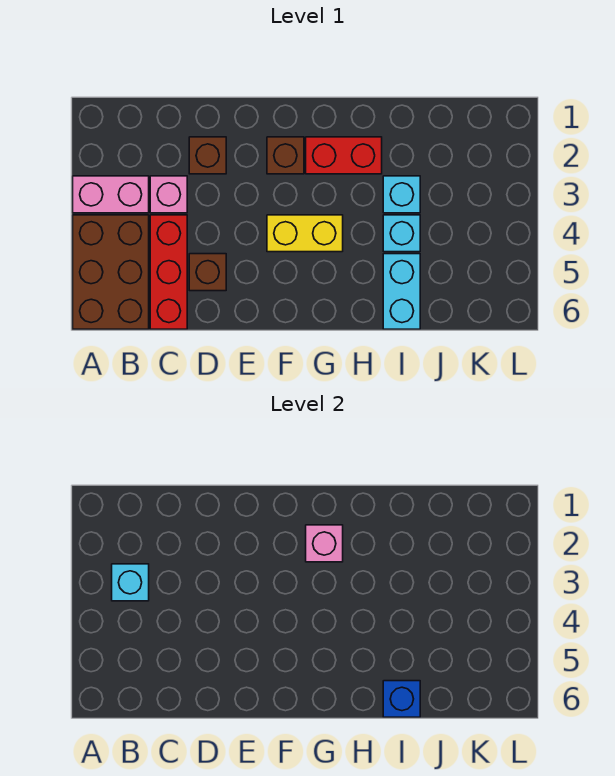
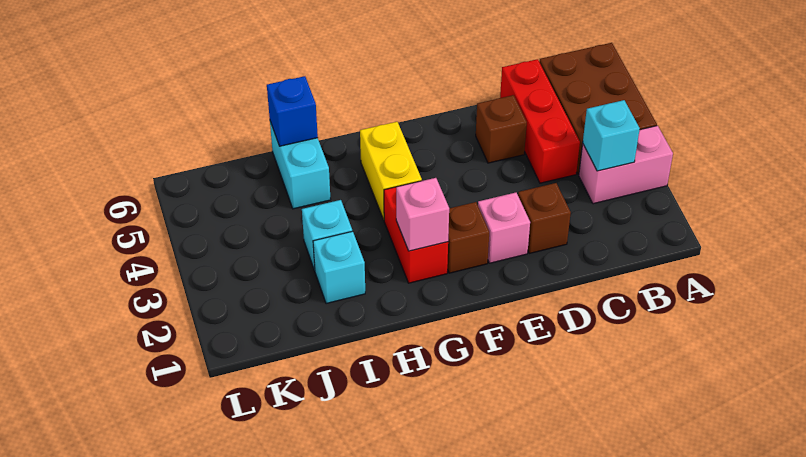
pink brick C3 level 1 -> pink brick E2 level 1
yellow brick F4:G4 level 1 -> yellow brick G4:G5 level 1
red brick G2:H2 level 1 -> red brick G2:G3 level 1
cyan brick I4 level 1 -> cyan brick I2 level 1

